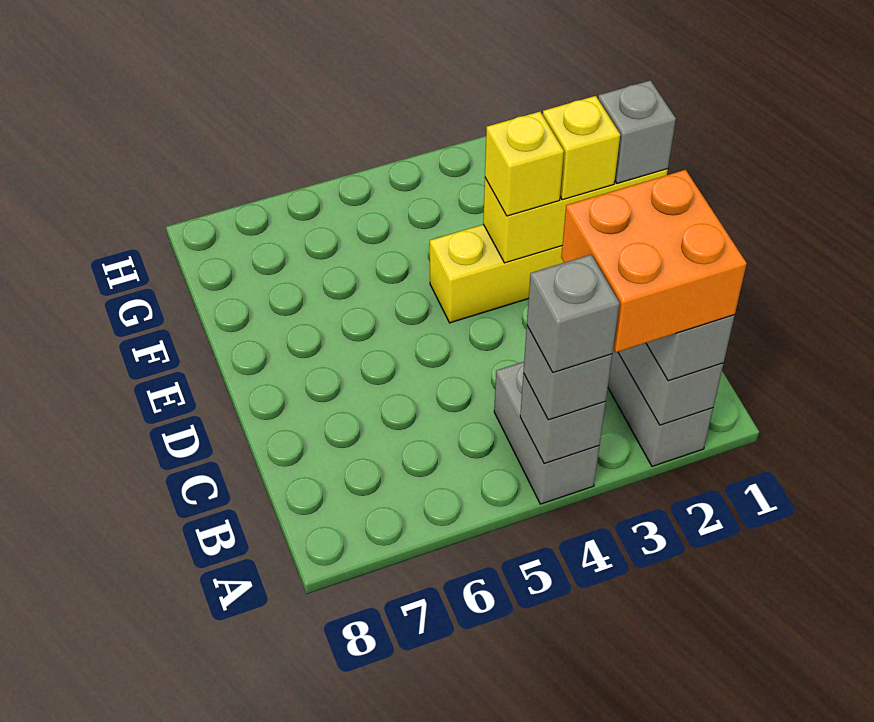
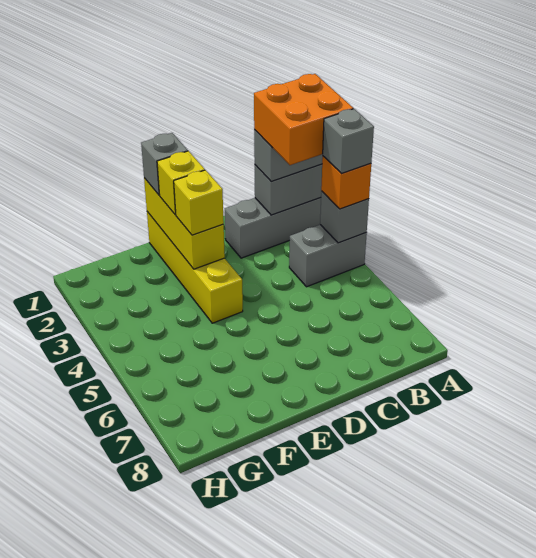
grey brick A4 level 3 -> orange brick A4 level 3

